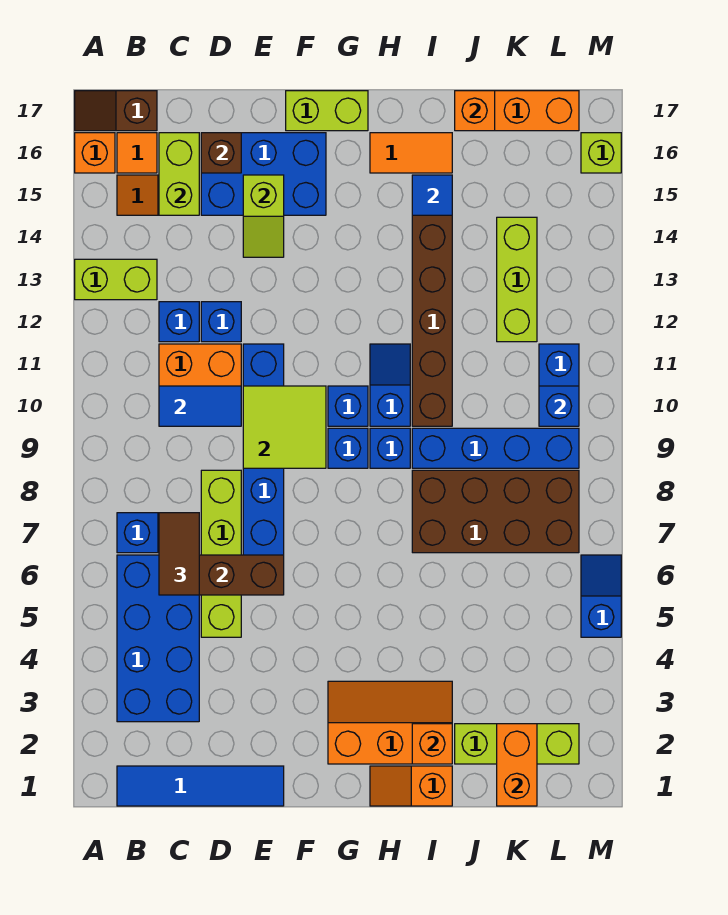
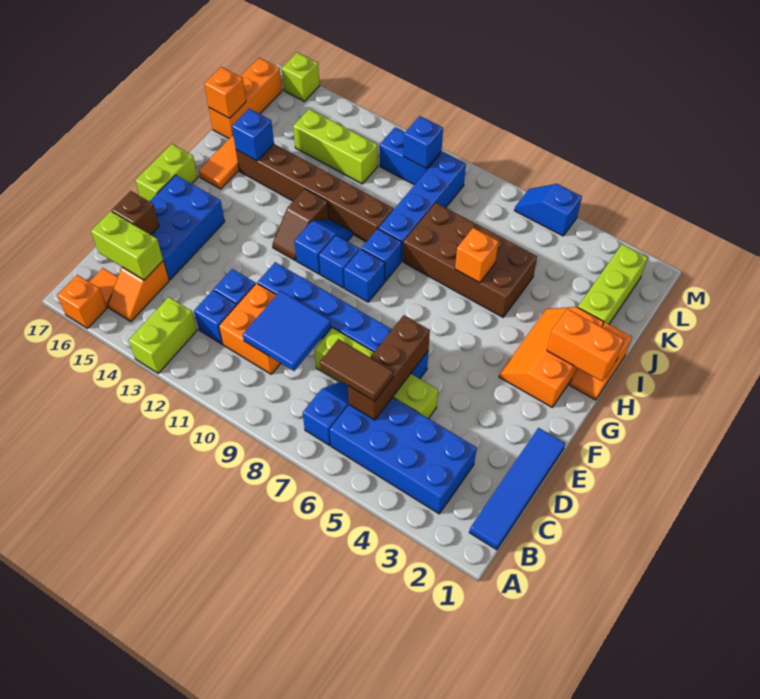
brown slope A17:B17 level 1 top B -> brown slope G12:H12 level 1 top H
blue tile C10:D10 level 2 -> blue tile C9:D10 level 2
lime tile E9:F10 level 2 -> none
lime slope E14:E15 level 2 top 15 -> none
blue slope H10:H11 level 1 top 10 -> blue slope G11:H11 level 1 top G
orange brick I2 level 2 -> orange brick I6 level 2
brown brick I7:L8 level 1 -> brown brick I5:J8 level 1
blue tile I15 level 2 -> blue brick I15 level 2
orange brick K1:K2 level 2 -> orange brick H1:H2 level 2

